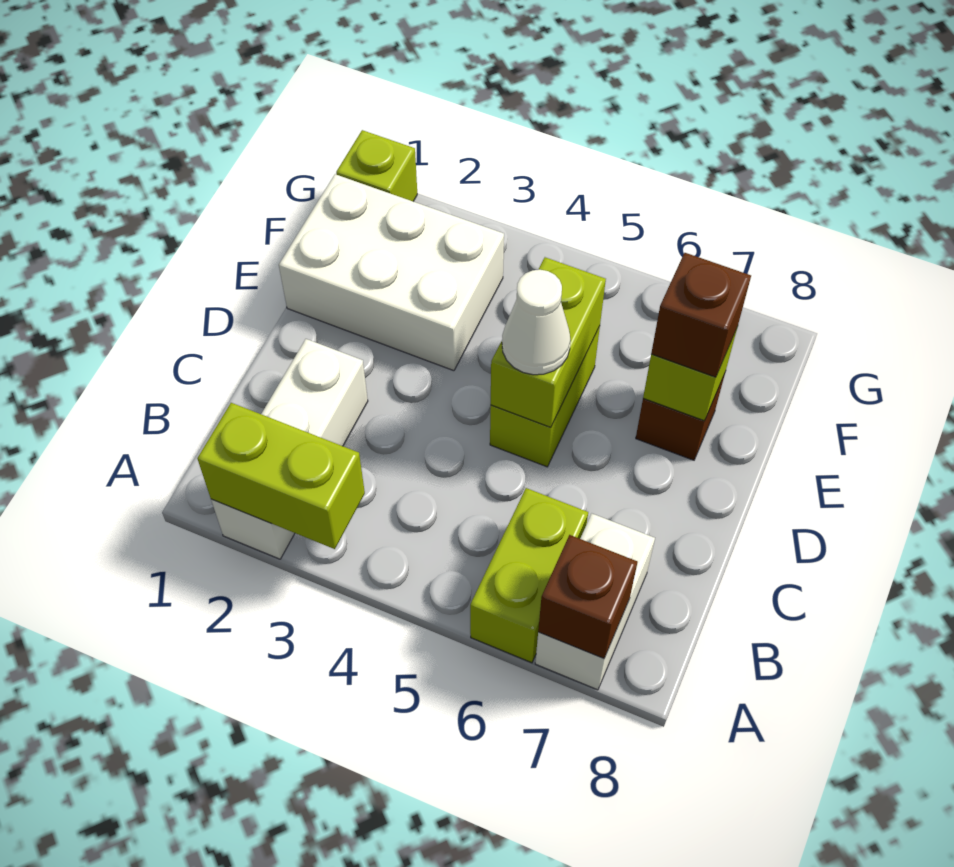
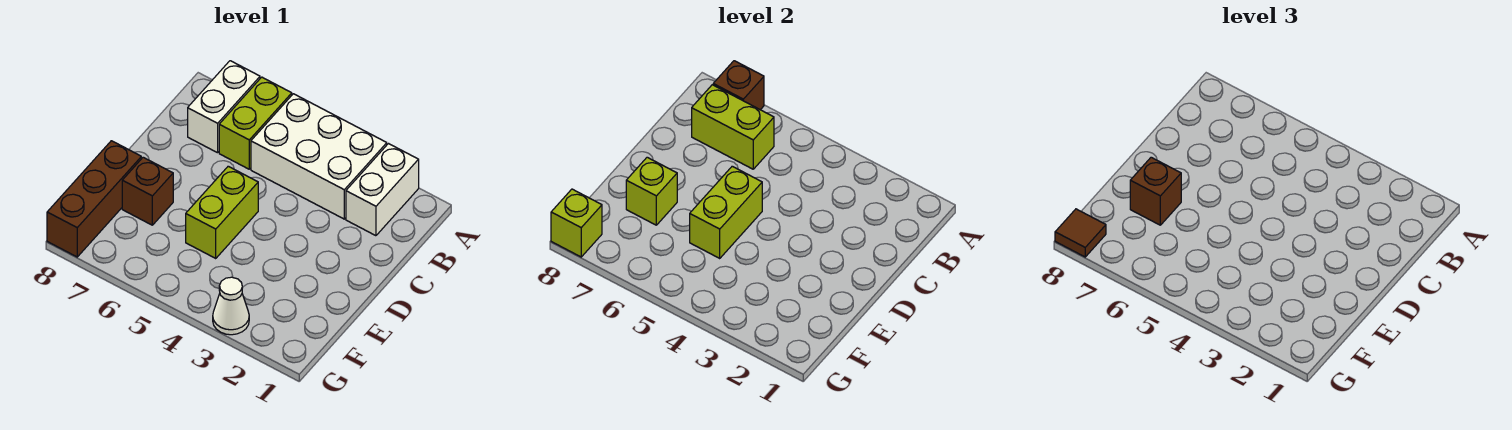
white brick A2:C2 level 1 -> white brick A2:B2 level 1
lime brick A2:A3 level 2 -> lime brick B6:B7 level 2
white cone D5 level 3 -> white cone G3 level 1
white brick E1:F3 level 1 -> white brick A3:B5 level 1
none -> brown brick E8:G8 level 1
lime brick G1 level 1 -> lime brick G8 level 2
none -> brown tile G8 level 3

